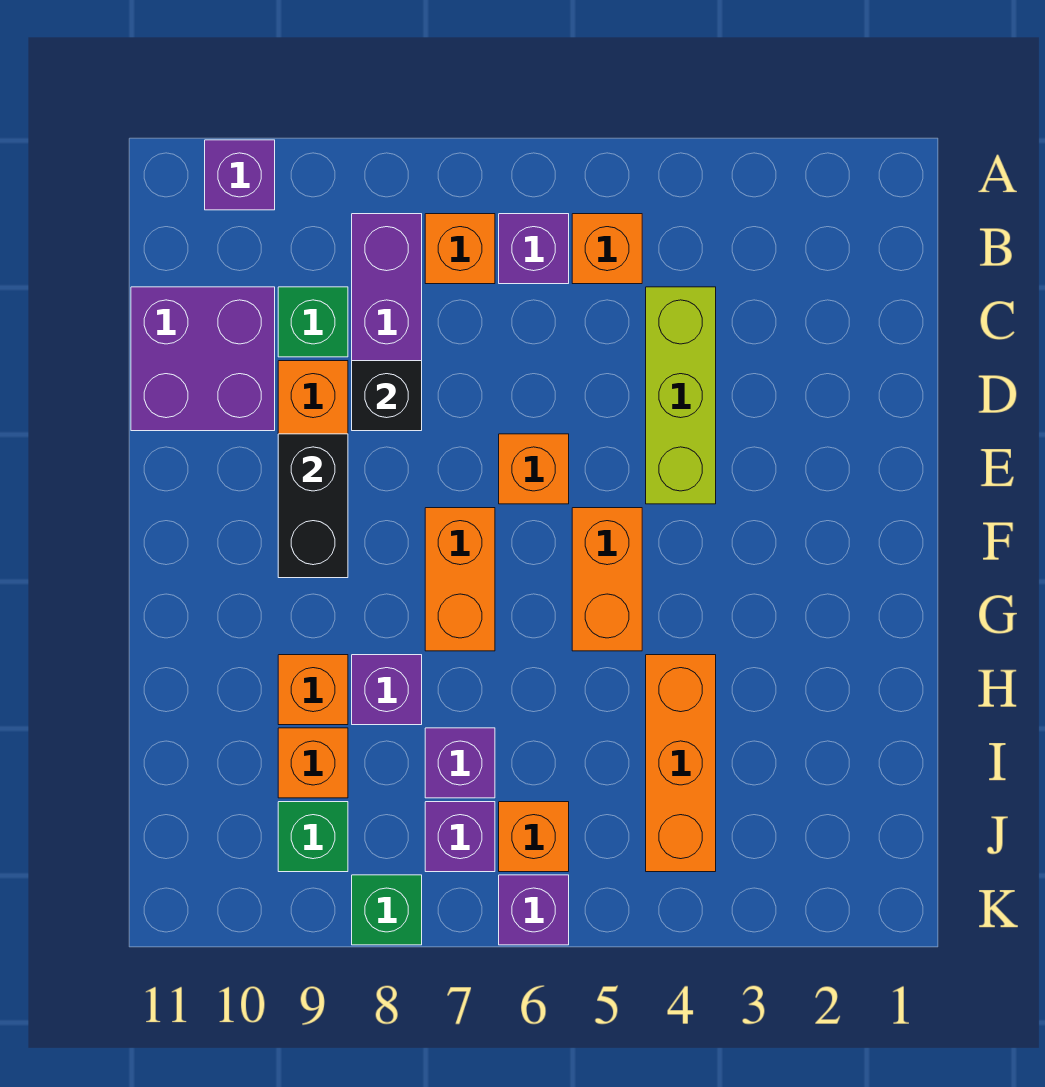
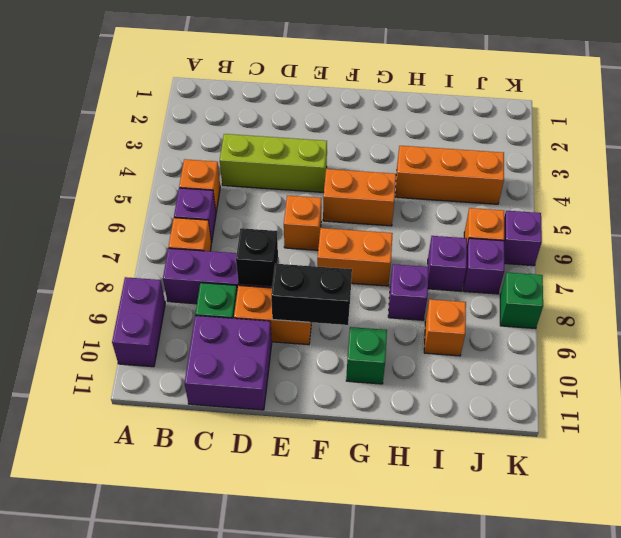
purple brick A10 level 1 -> purple brick A9:A10 level 1
orange brick H9 level 1 -> none
green brick J9 level 1 -> green brick G10 level 1

